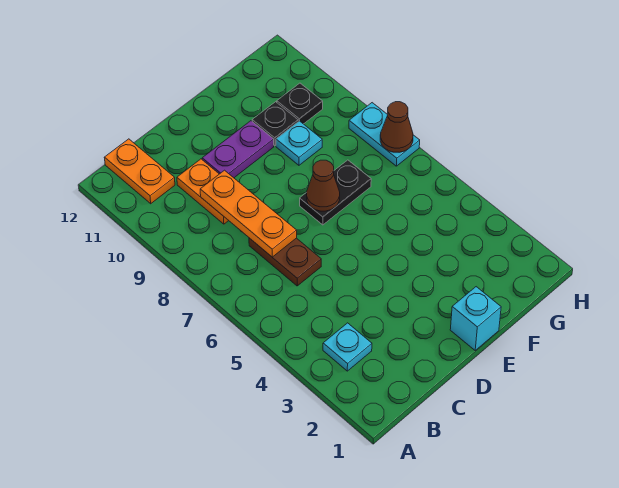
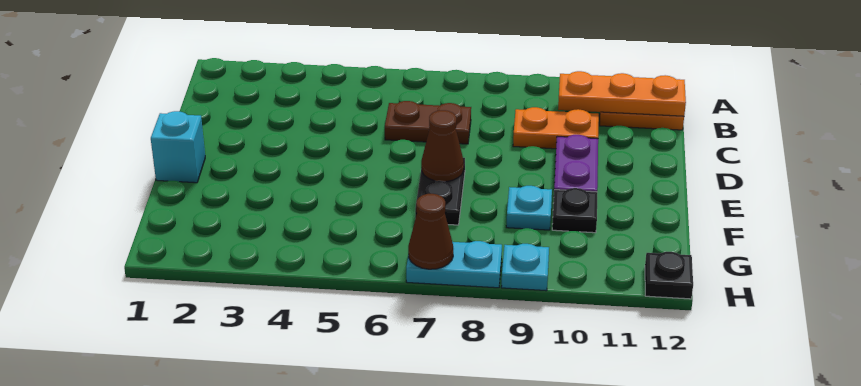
cyan plate B3 level 1 -> cyan plate H9 level 1
orange plate C7:C9 level 2 -> orange plate B10:B12 level 2
black plate G10 level 1 -> black plate H12 level 1

